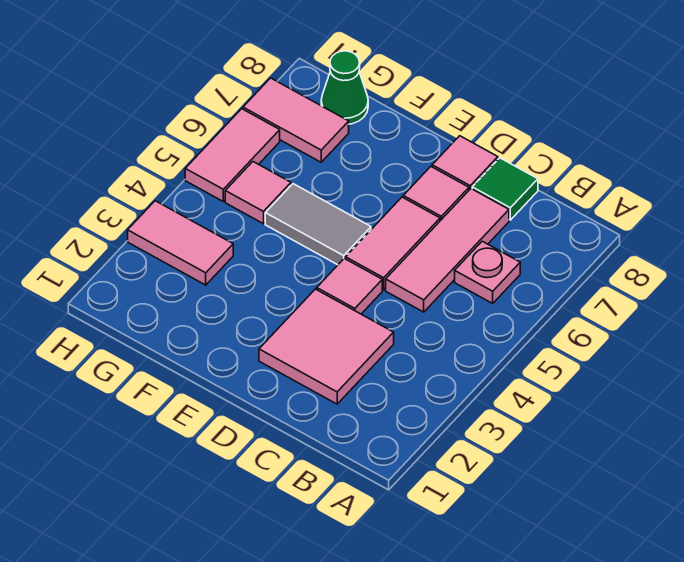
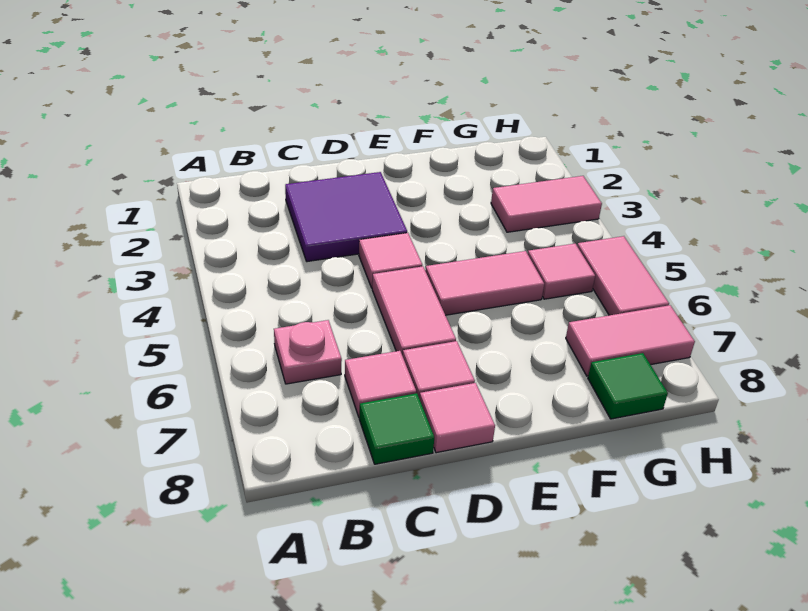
pink tile C2:D3 level 1 -> purple tile C2:D3 level 1
pink tile C5:C7 level 1 -> pink tile C7 level 1
grey tile E5:F5 level 1 -> pink tile E5:F5 level 1
green cone G8 level 1 -> green tile G8 level 1

